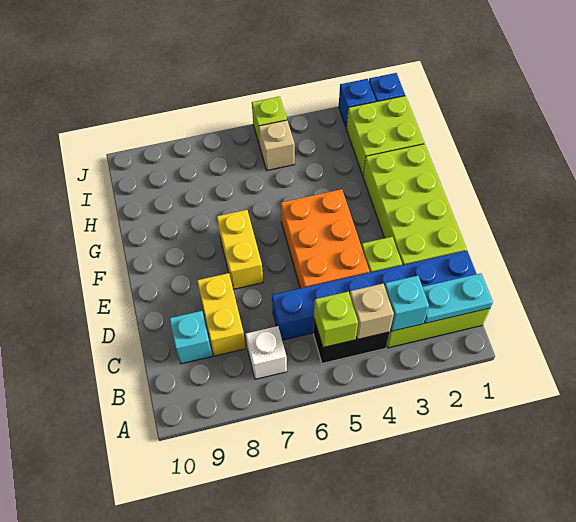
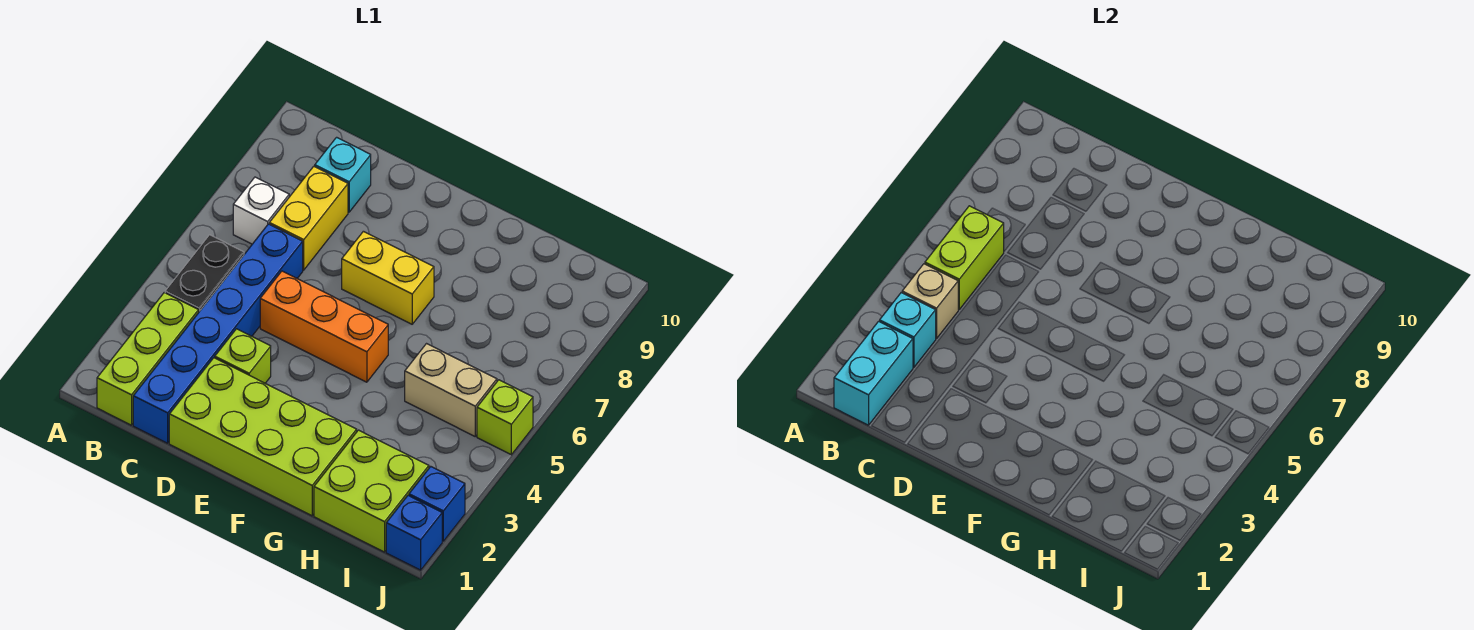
cyan plate B1:B2 level 2 -> cyan brick B1:B2 level 2
lime brick B5 level 2 -> lime brick B5:B6 level 2
yellow brick C8:D8 level 1 -> yellow brick C7:C8 level 1
orange brick D4:F5 level 1 -> orange brick D5:F5 level 1
tan brick I5 level 1 -> tan brick H5:I5 level 1

